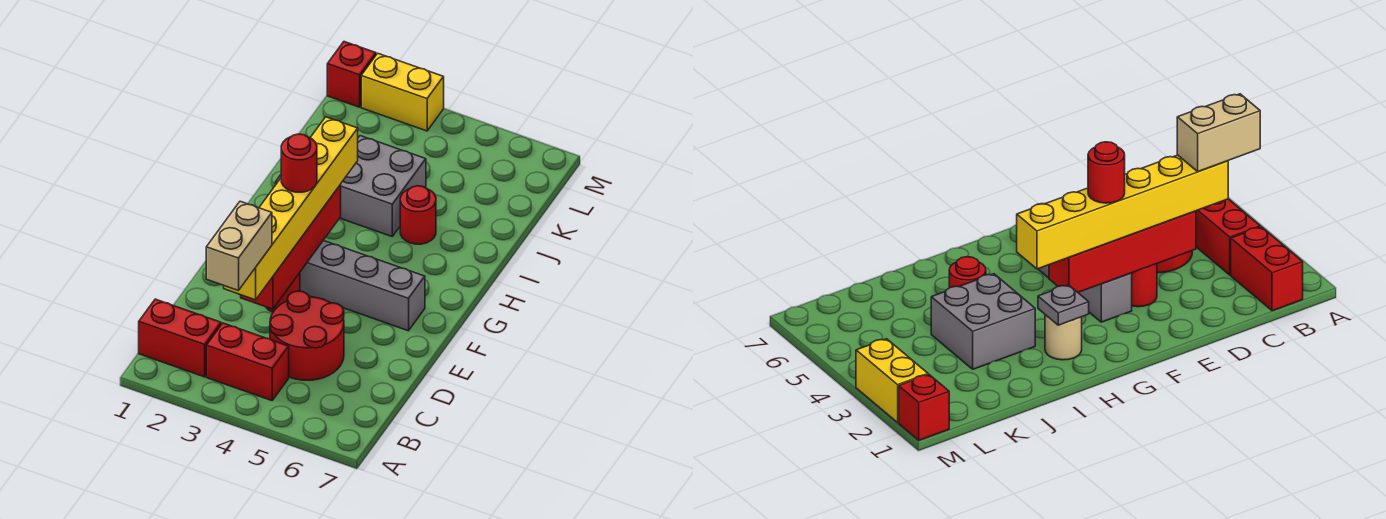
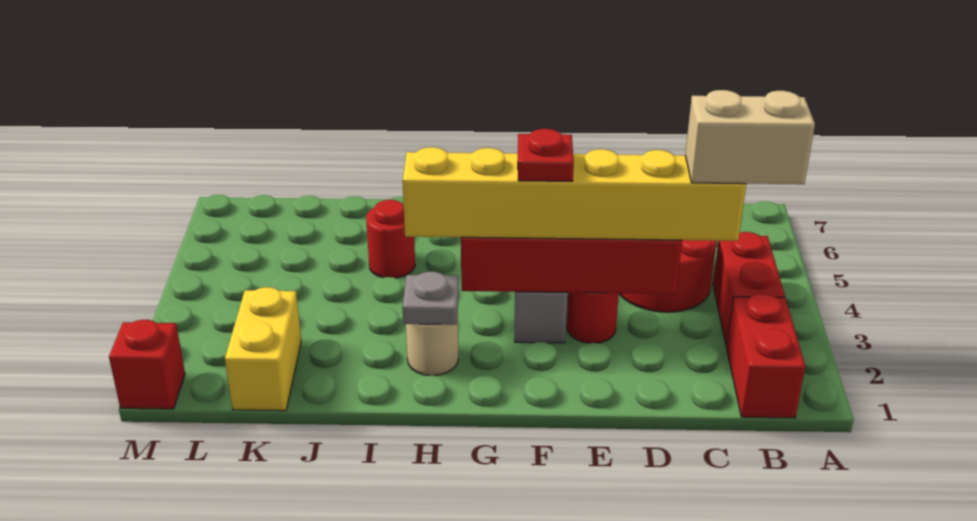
red round brick F3 level 4 -> red plate F3 level 4
grey brick I3:J4 level 1 -> none
yellow brick M2:M3 level 1 -> yellow brick K1:K2 level 1

